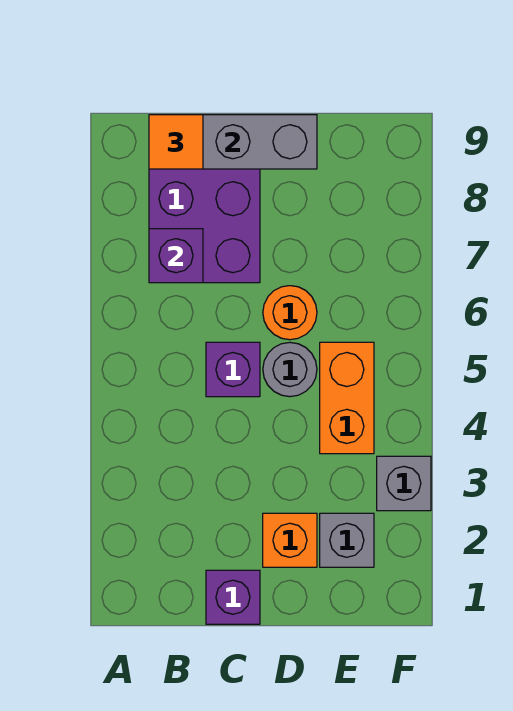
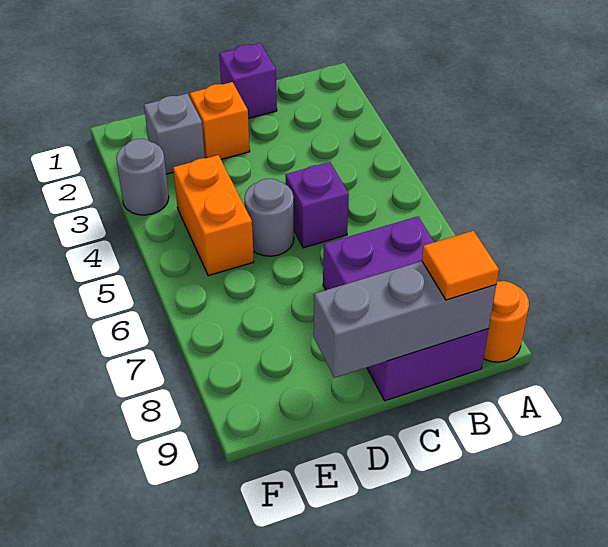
purple brick B7 level 2 -> none
orange round brick D6 level 1 -> orange round brick A9 level 1
grey brick F3 level 1 -> grey round brick F3 level 1

